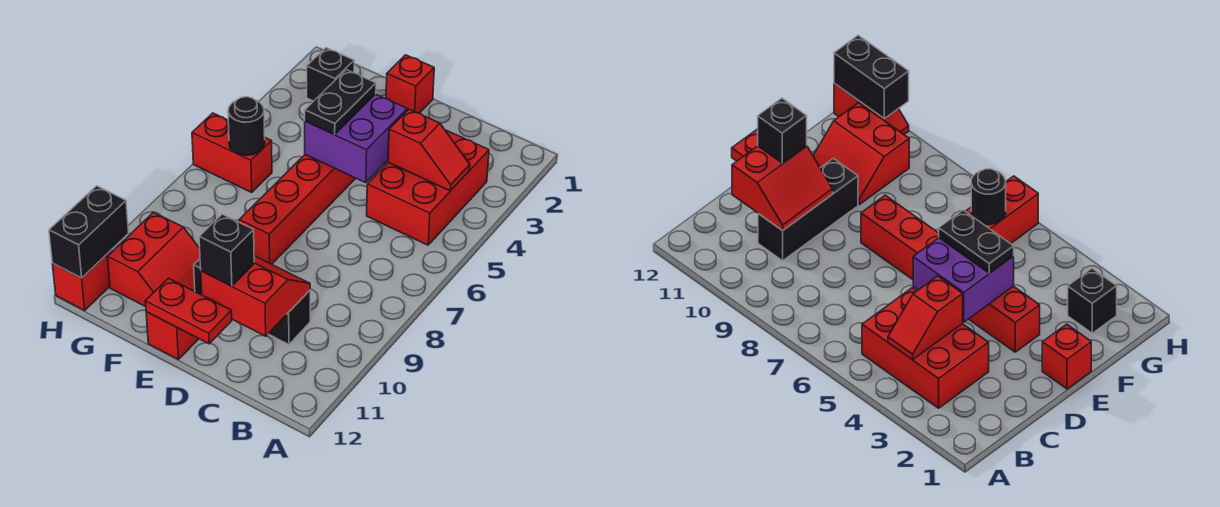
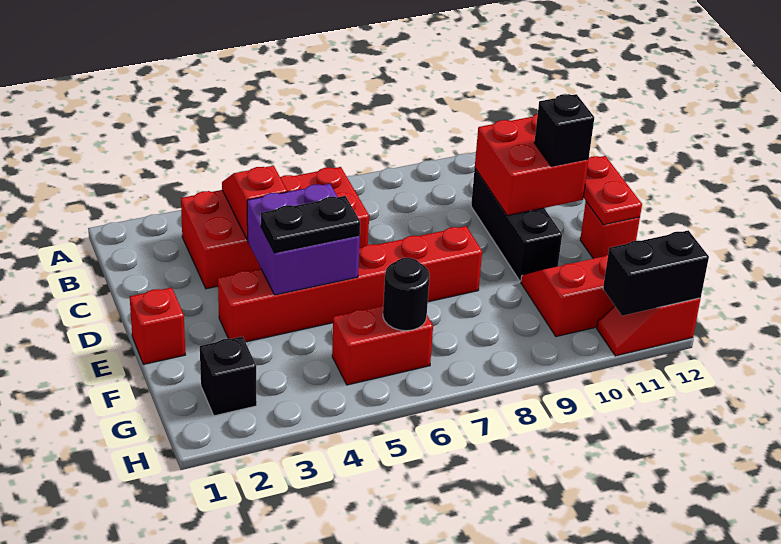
red brick B3:C5 level 1 -> red brick B3:C6 level 1
red slope C10:D11 level 2 top 11 -> red brick C10:D11 level 2
red brick G6:H6 level 1 -> red brick G5:G6 level 1

